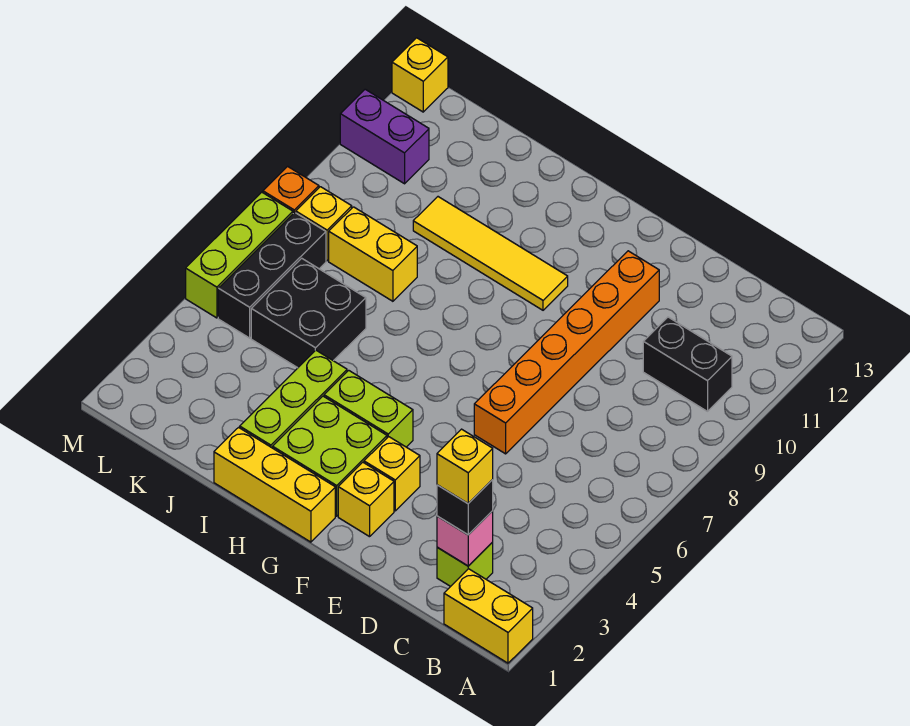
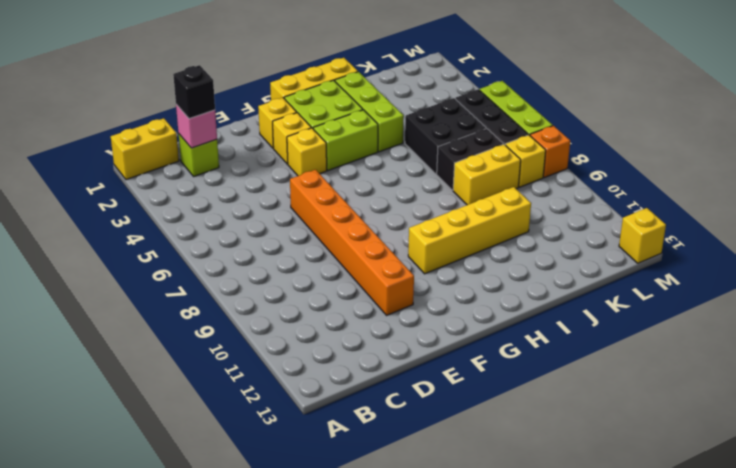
black brick B10:C10 level 1 -> black brick J7:K7 level 1
yellow brick C2 level 4 -> yellow brick F4 level 1
yellow tile G10:J10 level 1 -> yellow brick G10:J10 level 1
purple brick L11:M11 level 1 -> none

